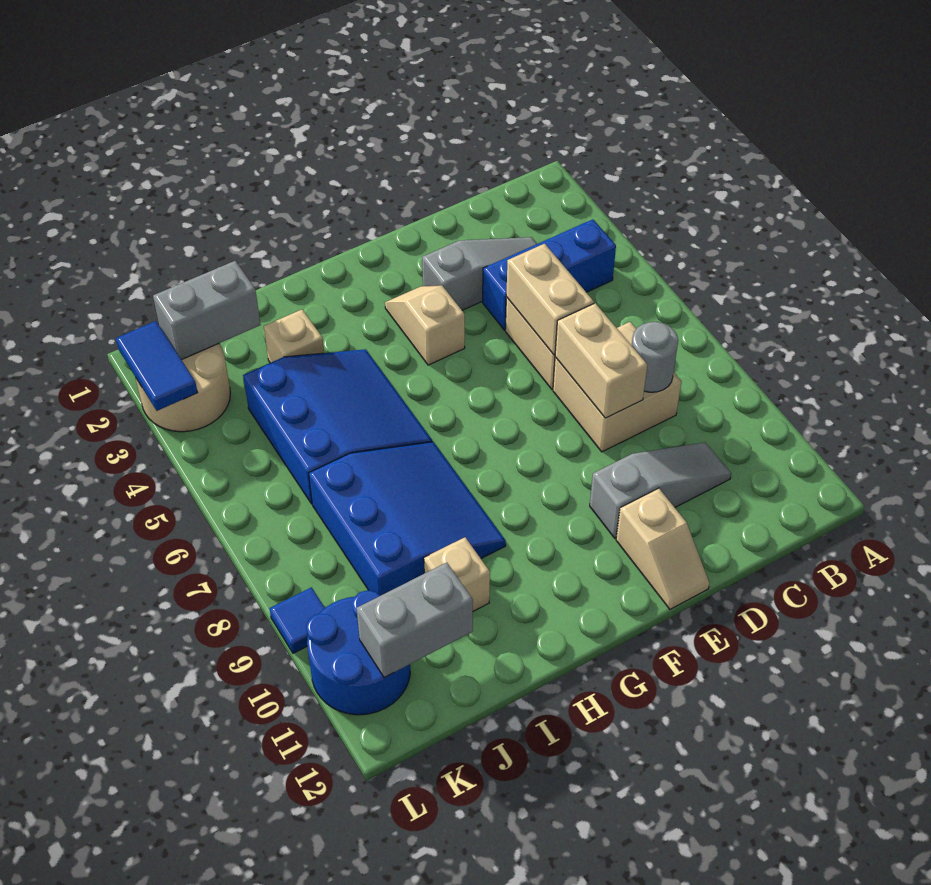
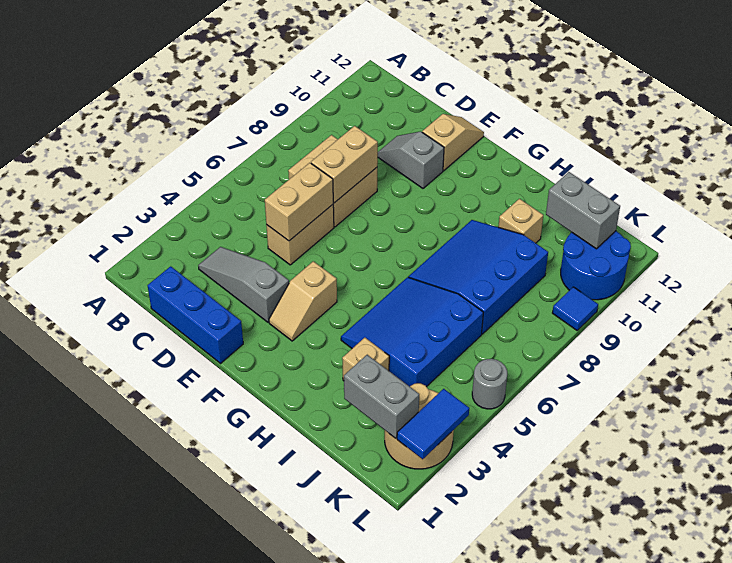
blue brick B4:D4 level 1 -> blue brick C1:E1 level 1
grey round brick C8 level 2 -> grey round brick L5 level 1
grey slope C10:E10 level 1 top E -> grey slope D10:E10 level 1 top E

